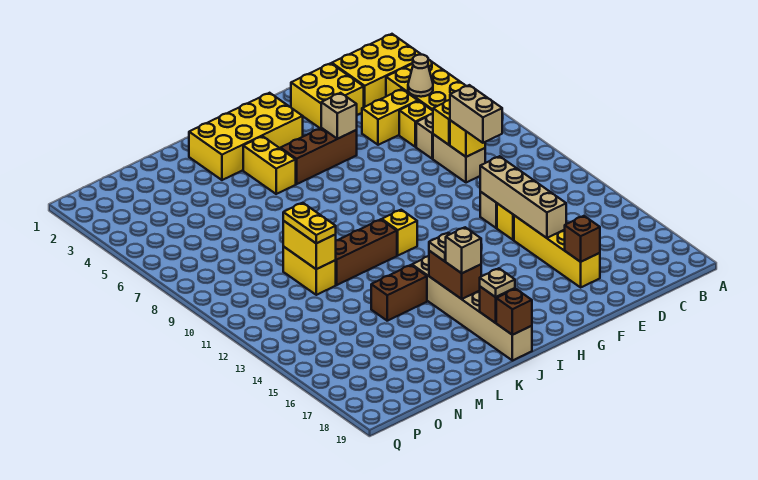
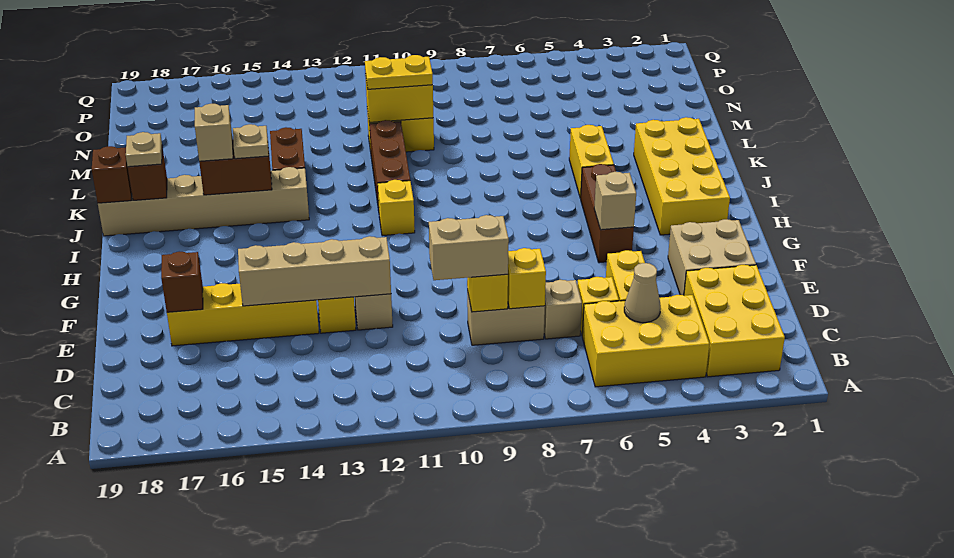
yellow brick E2:F3 level 1 -> tan brick E2:F3 level 1
yellow brick J4:J5 level 1 -> yellow brick J5:K5 level 1

